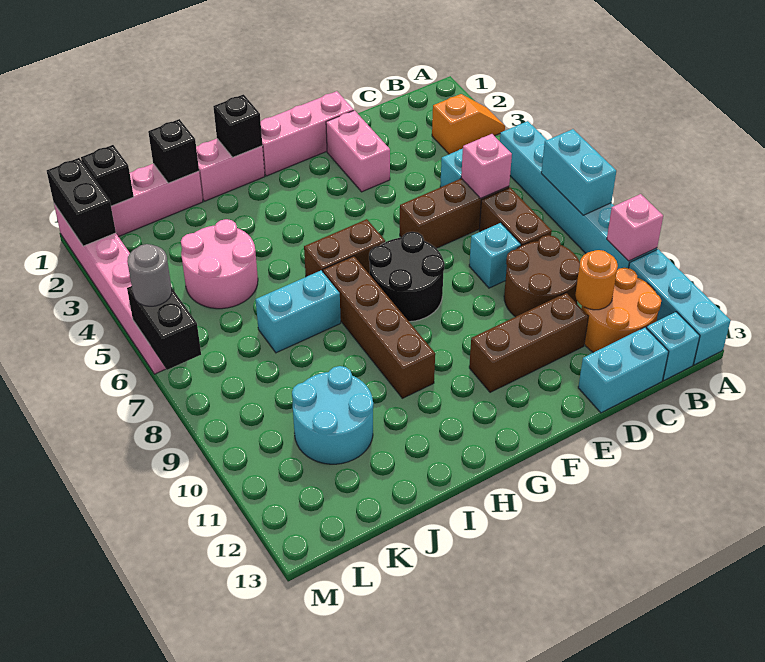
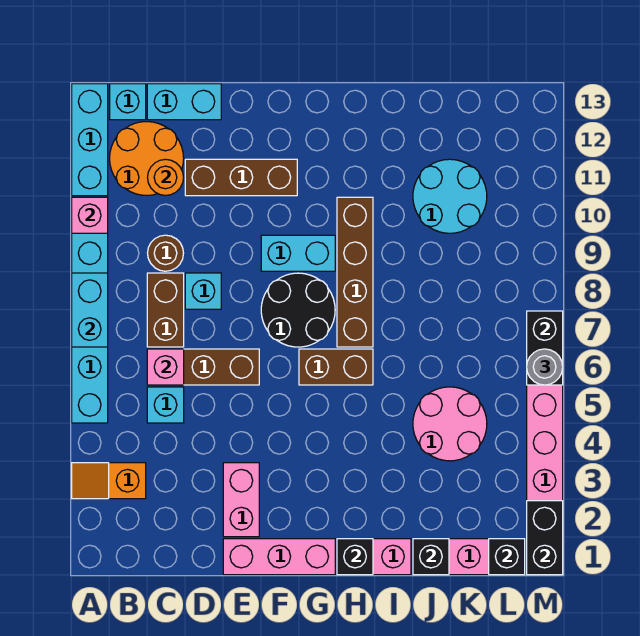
brown round brick C9:D10 level 1 -> brown round brick C9 level 1
cyan brick I7:J7 level 1 -> cyan brick F9:G9 level 1

